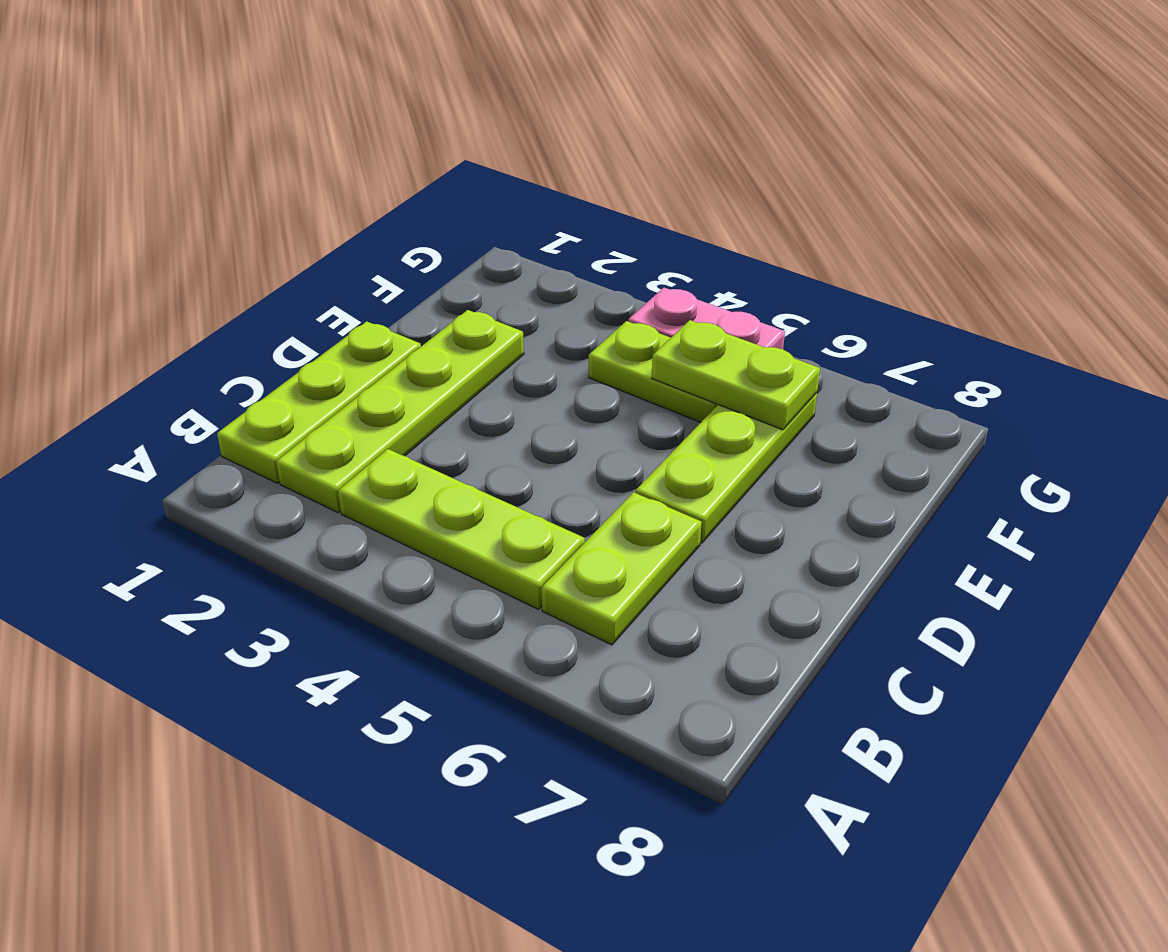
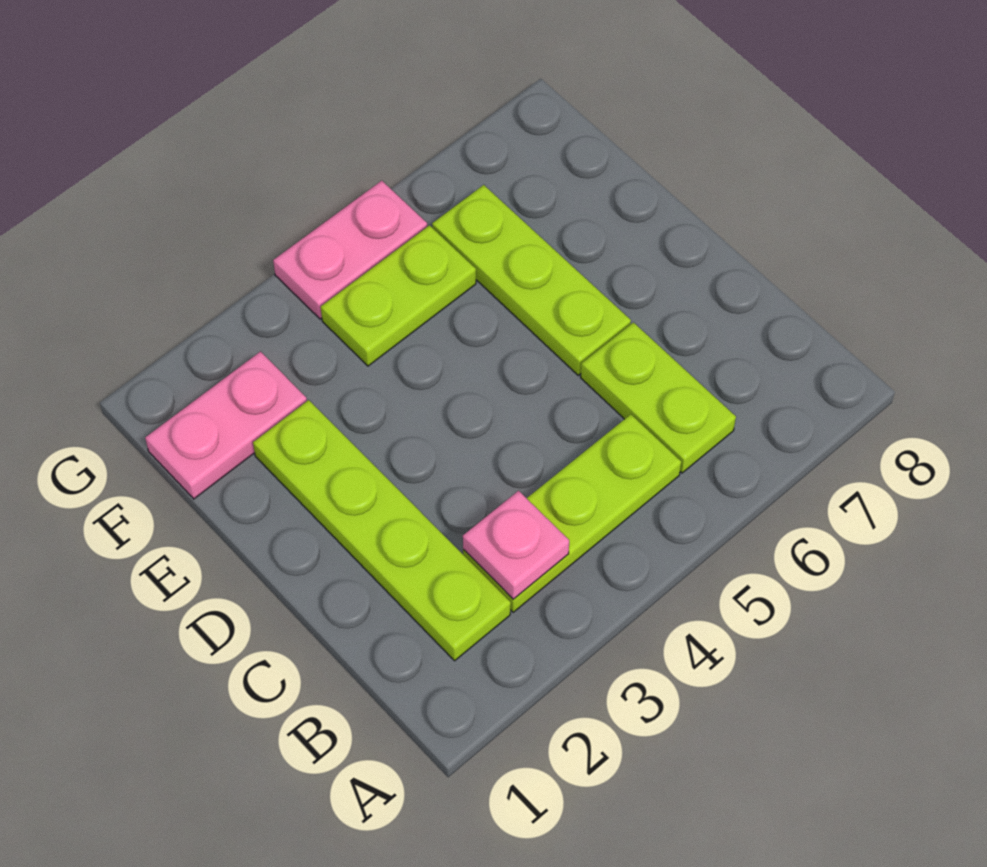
lime plate B1:D1 level 1 -> none
none -> pink plate B3 level 2
none -> pink plate F1:F2 level 1
lime plate F5:F6 level 2 -> none

